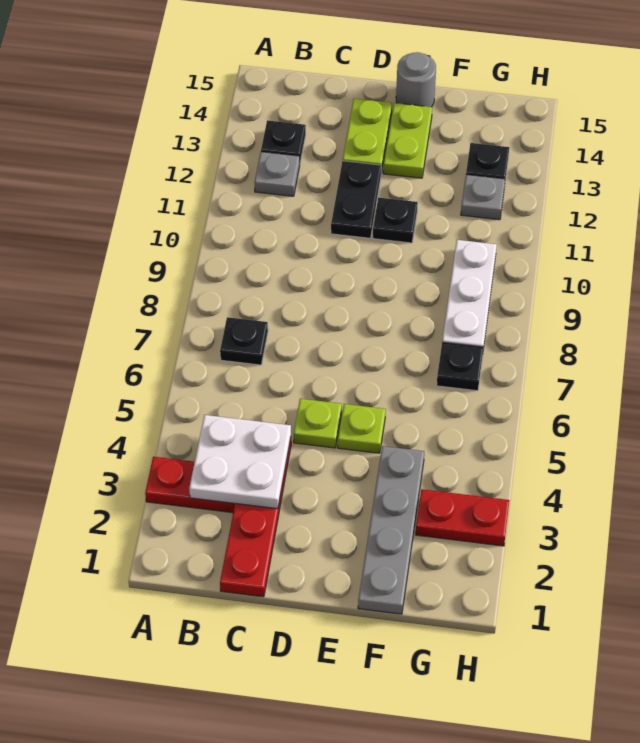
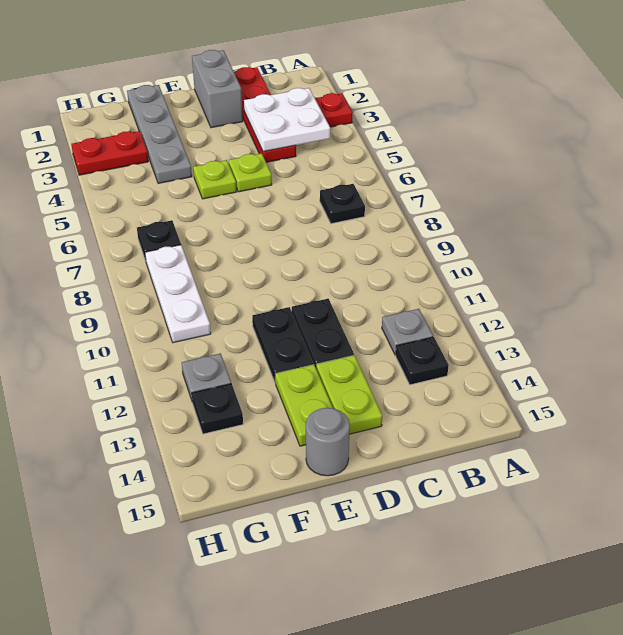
none -> grey brick D1:D2 level 1
black plate E11 level 1 -> black plate E11:E12 level 1

